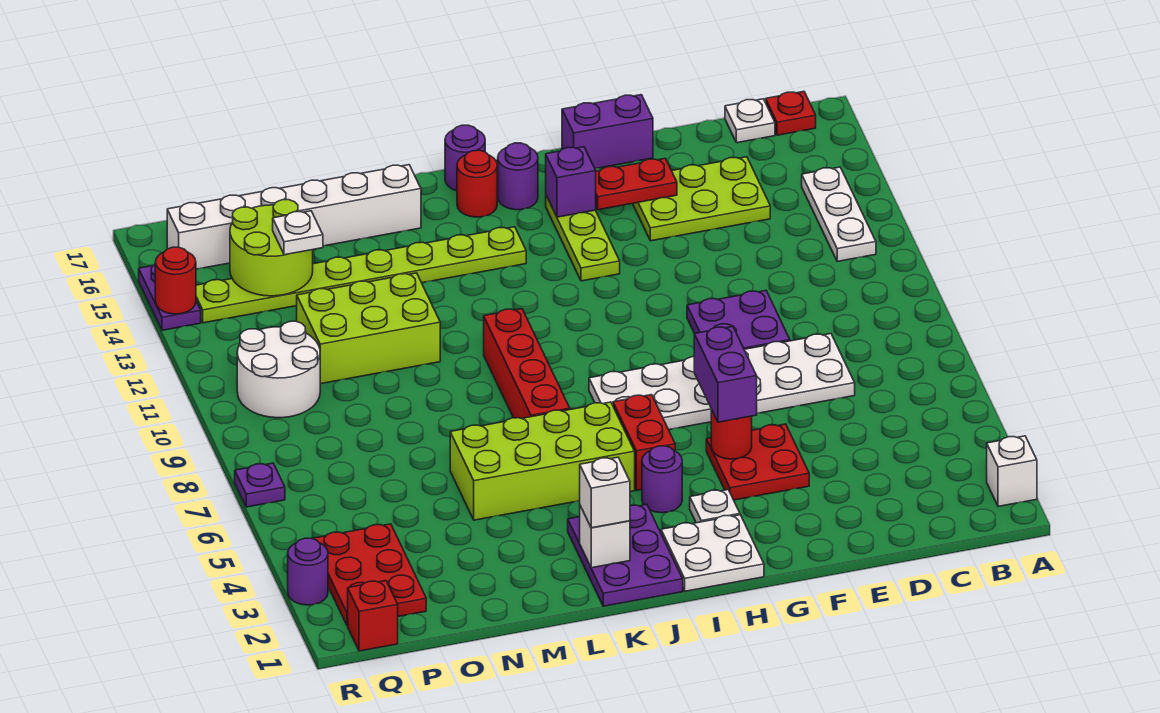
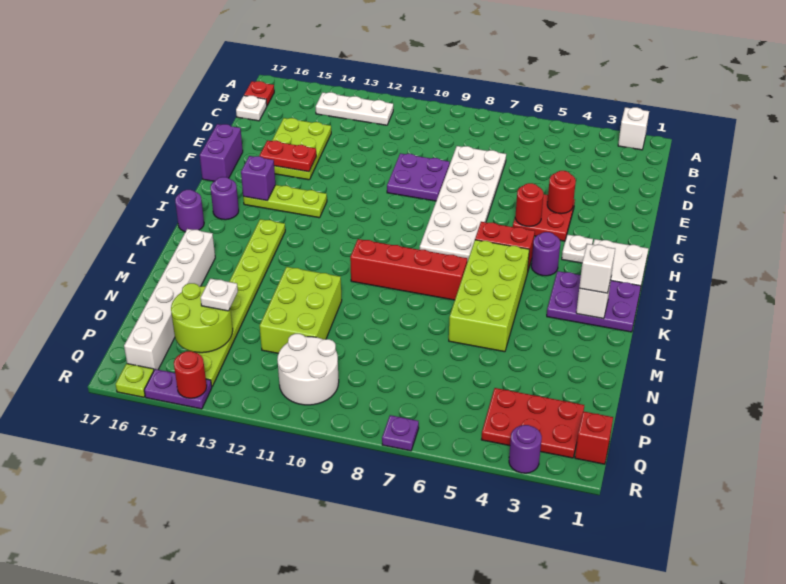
red plate F15:G15 level 2 -> red plate F14:F15 level 2
purple brick G5:G6 level 3 -> none
red round brick J16 level 1 -> red round brick F4 level 2
none -> lime plate R16 level 1

